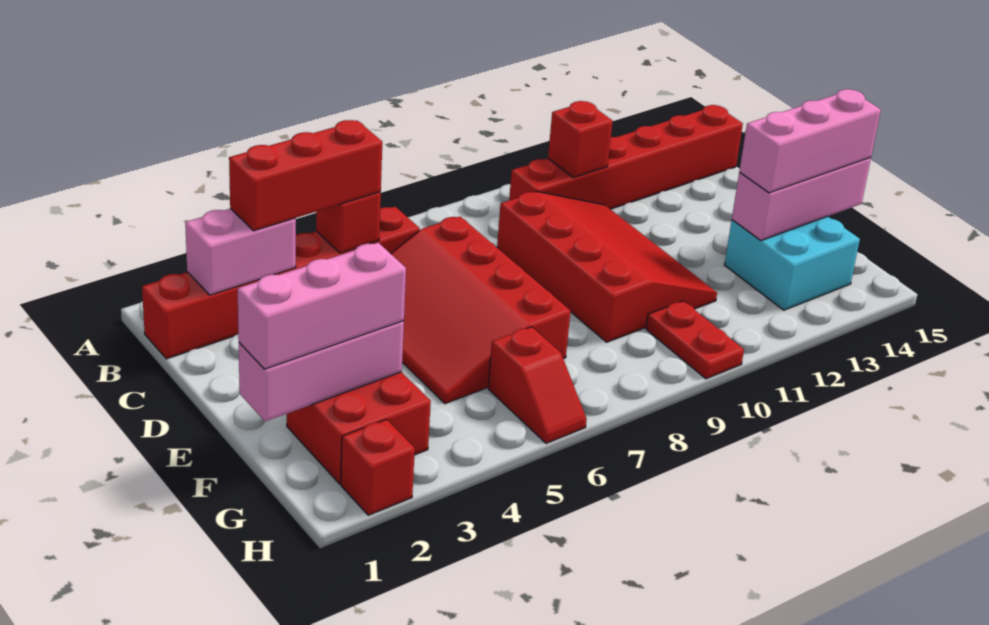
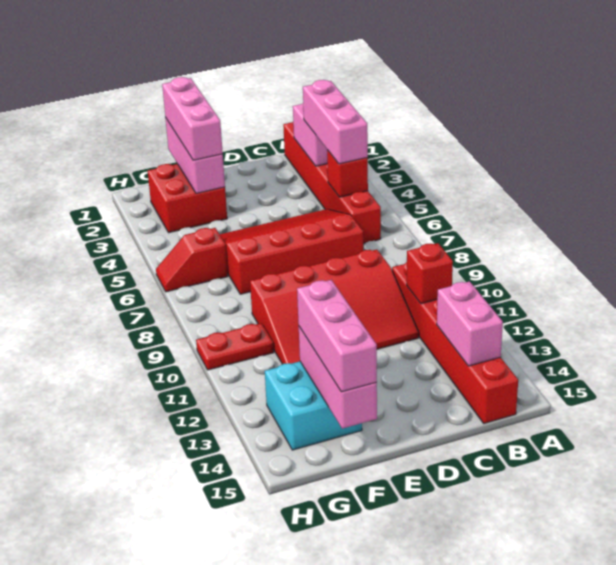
red brick B3:B5 level 3 -> pink brick B3:B5 level 3
none -> pink brick B13:B14 level 2
red brick H2 level 1 -> none

